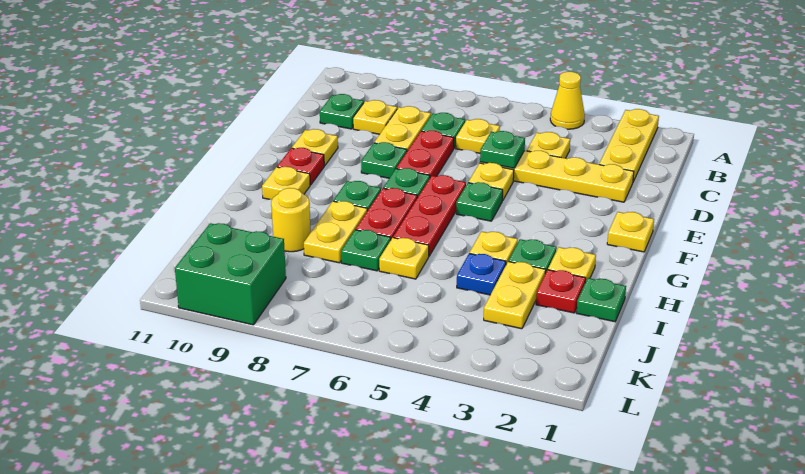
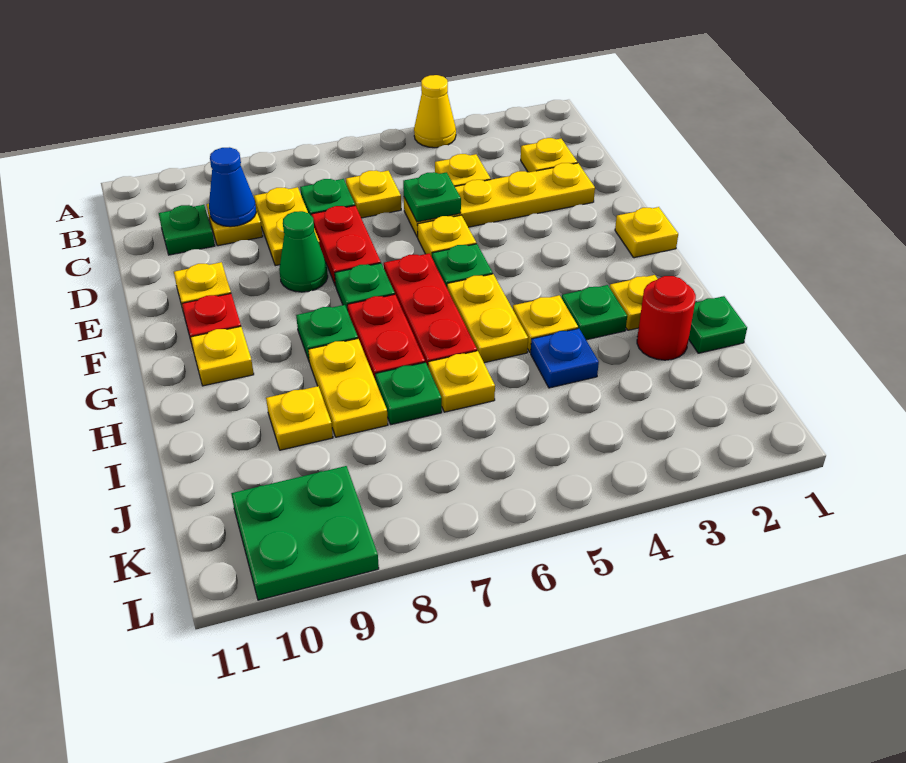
yellow plate A2:C2 level 1 -> yellow plate C2 level 1
none -> blue cone C9 level 2
green plate E8 level 1 -> green cone E8 level 1
red plate I2 level 1 -> red round brick I2 level 1
yellow plate I3:J3 level 1 -> yellow plate G5:H5 level 1
yellow round brick I9 level 1 -> yellow plate I9 level 1
green brick K9:L10 level 1 -> green plate K9:L10 level 1

